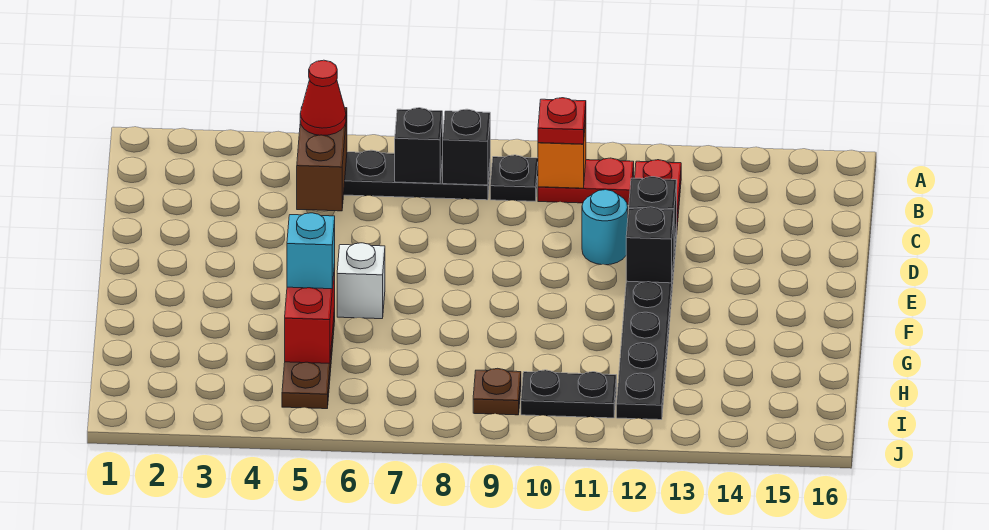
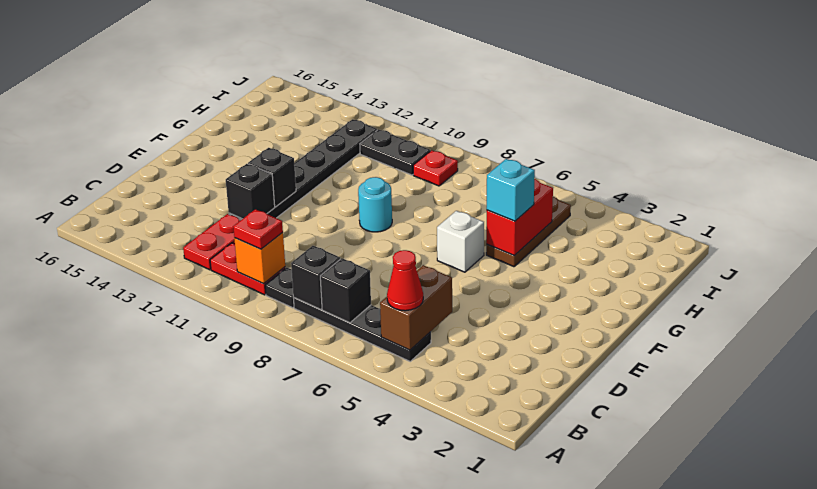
cyan round brick D11 level 1 -> cyan round brick F9 level 1
brown plate I9 level 1 -> red plate I9 level 1

